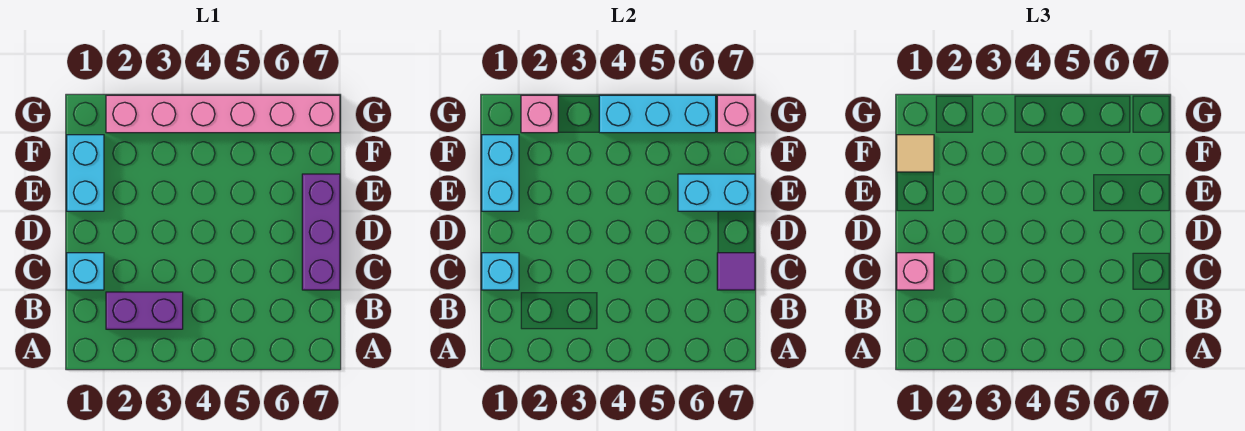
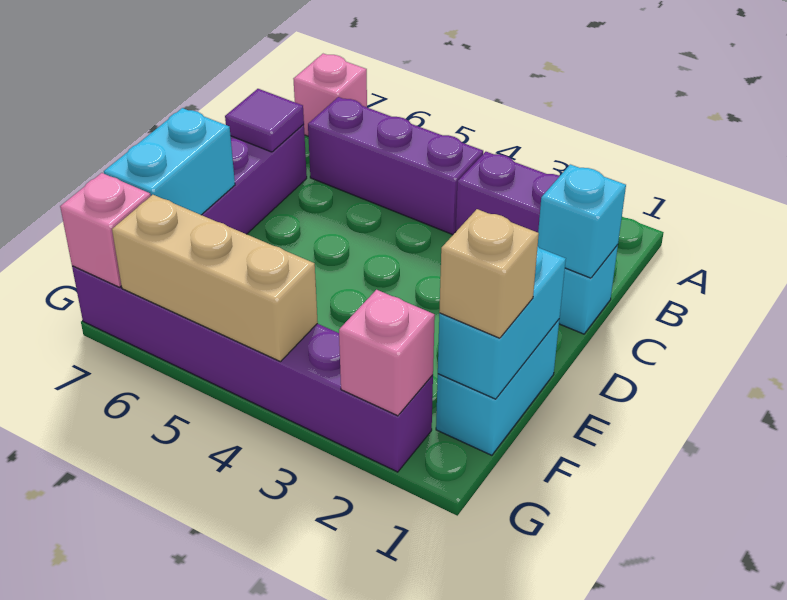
none -> purple brick B4:B6 level 1
pink brick C1 level 3 -> pink brick A7 level 1
cyan brick E6:E7 level 2 -> cyan brick E7:F7 level 2
tan tile F1 level 3 -> tan brick F1 level 3
pink brick G2:G7 level 1 -> purple brick G2:G7 level 1
cyan brick G4:G6 level 2 -> tan brick G4:G6 level 2

